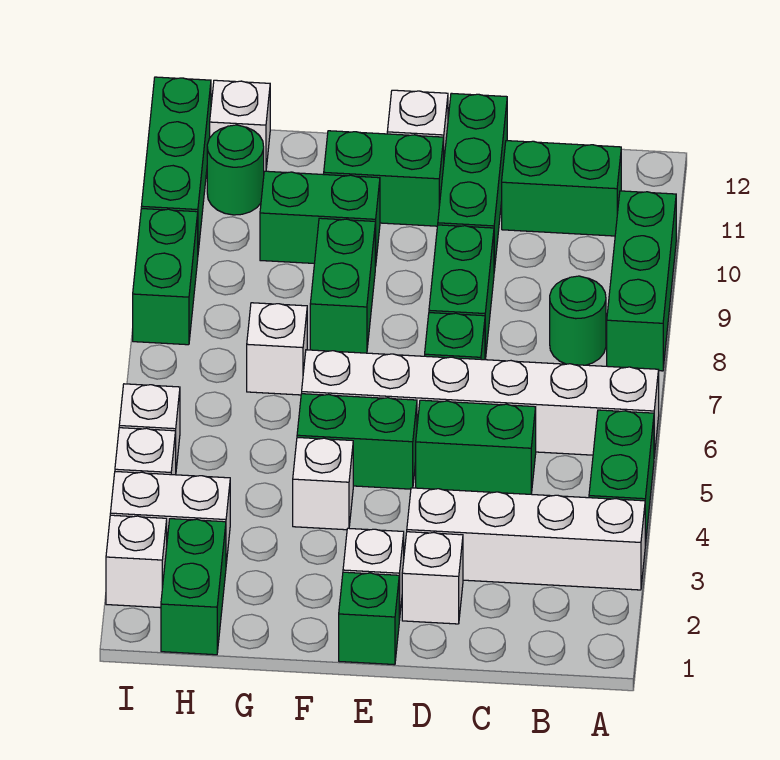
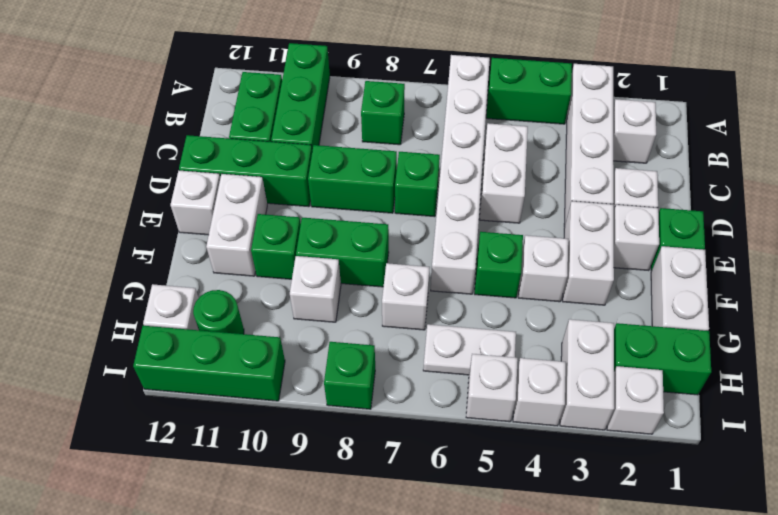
green brick A8:A10 level 1 -> green brick A10:C10 level 1
none -> white brick B2 level 1
green round brick B8 level 1 -> green brick B8 level 1
green brick C5:D5 level 1 -> white brick C5:D5 level 1
none -> white brick E3:F3 level 1
green brick E5:F5 level 1 -> green brick F5 level 1
green brick E11:F11 level 1 -> white brick E11:F11 level 1
none -> white brick F1:G1 level 1
green brick F10:G10 level 1 -> green brick F10 level 1
none -> white brick G9 level 1
none -> white plate H5:H6 level 1
green brick I8:I9 level 1 -> green brick I8 level 1

